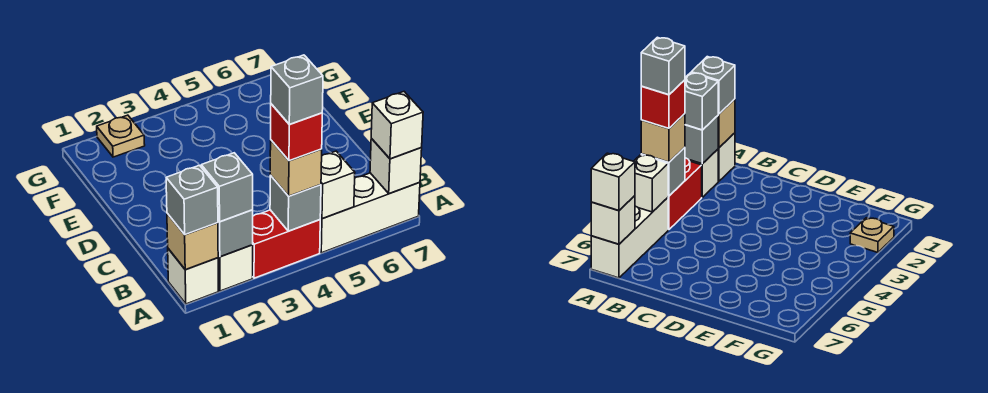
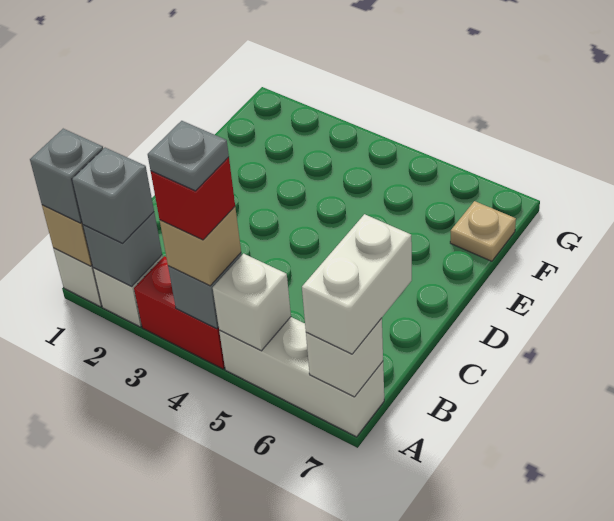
grey brick A4 level 5 -> grey plate A4 level 5
white brick A7 level 3 -> white brick A7:B7 level 3
tan plate G2 level 1 -> tan plate F7 level 1

